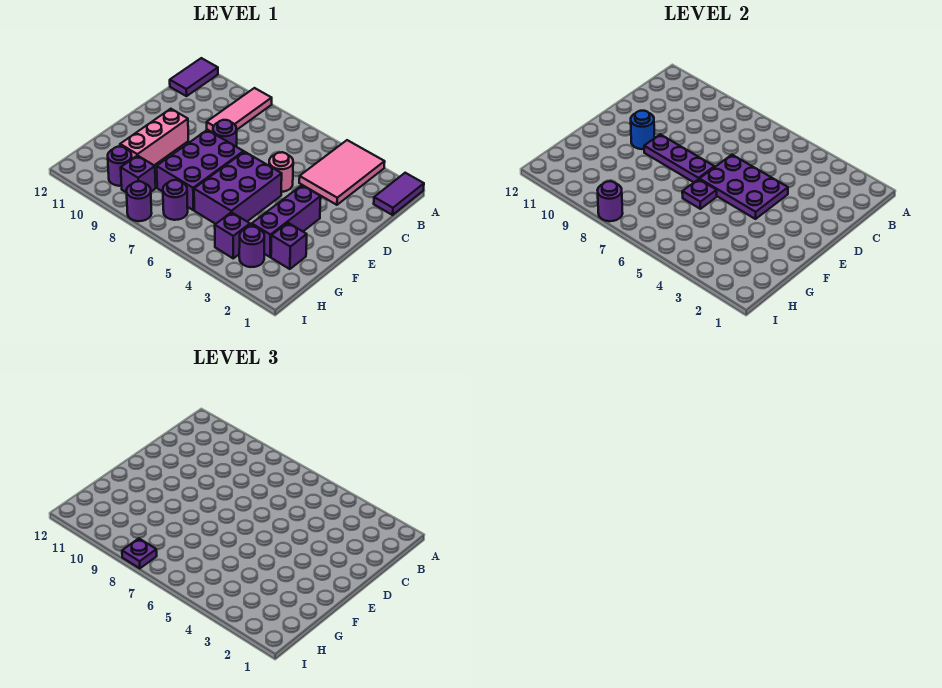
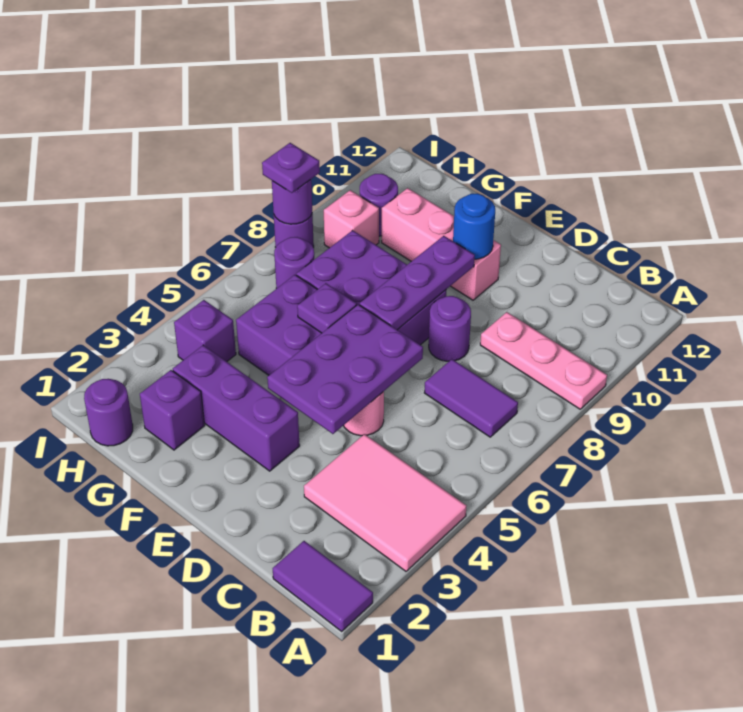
pink tile A9:C9 level 1 -> pink plate A9:C9 level 1
purple tile A12:B12 level 1 -> purple tile B7:C7 level 1
purple round brick H3 level 1 -> purple round brick H1 level 1
purple brick H9 level 1 -> pink brick H9 level 1

